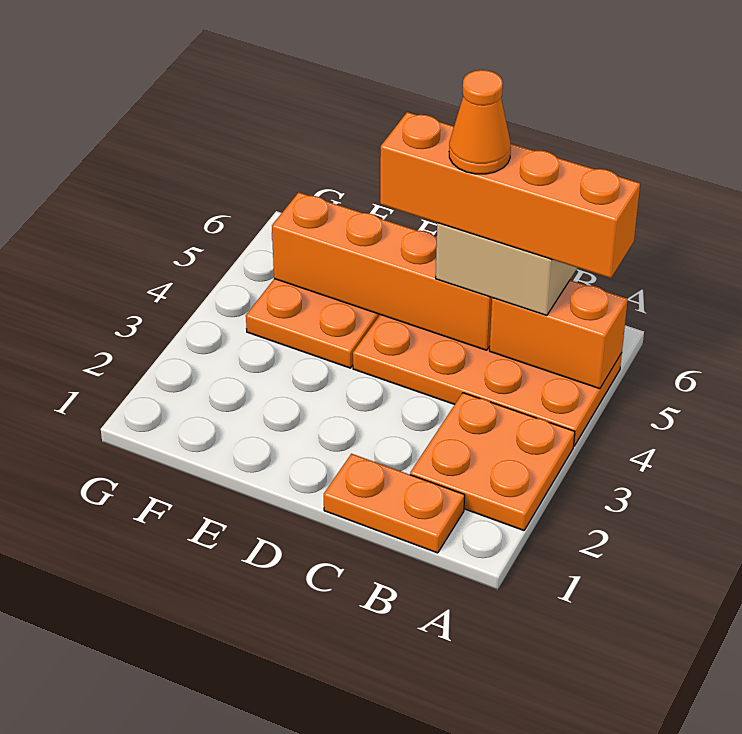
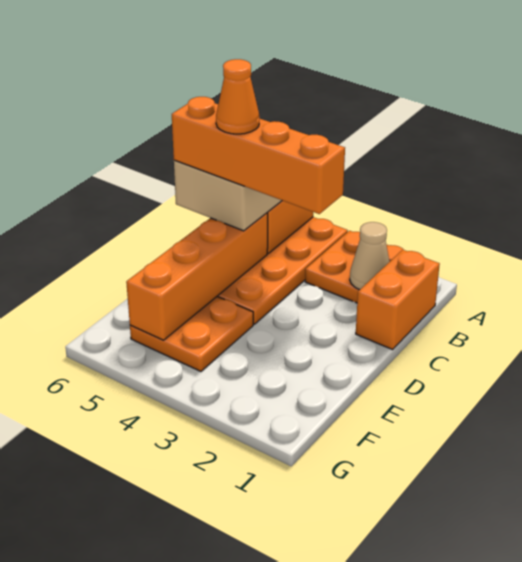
orange brick A5:D5 level 4 -> orange brick C3:C6 level 4
orange plate B1:C1 level 1 -> orange brick B1:C1 level 1
none -> tan cone B2 level 2

